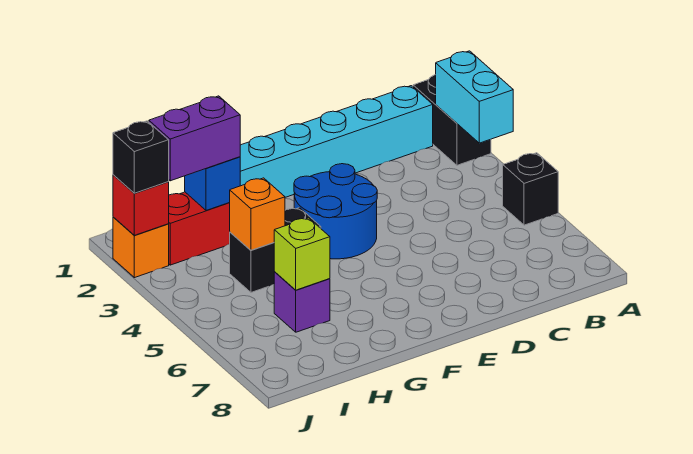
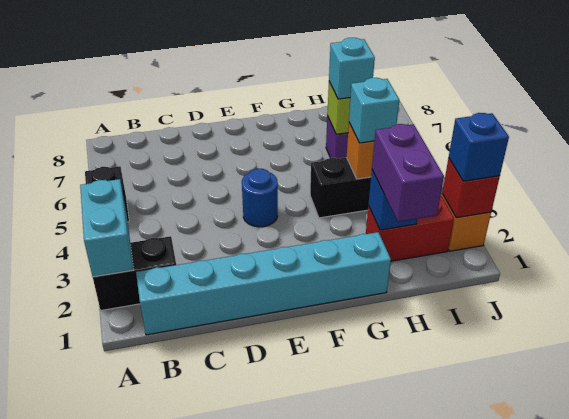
black brick A1:A2 level 1 -> black brick A2:B2 level 1
blue round brick E3:F4 level 1 -> blue round brick E4 level 1
purple brick H2:I2 level 3 -> purple brick H1:H2 level 3
none -> cyan brick H4 level 3
none -> cyan brick H6 level 3
black brick J2 level 3 -> blue brick J2 level 3

